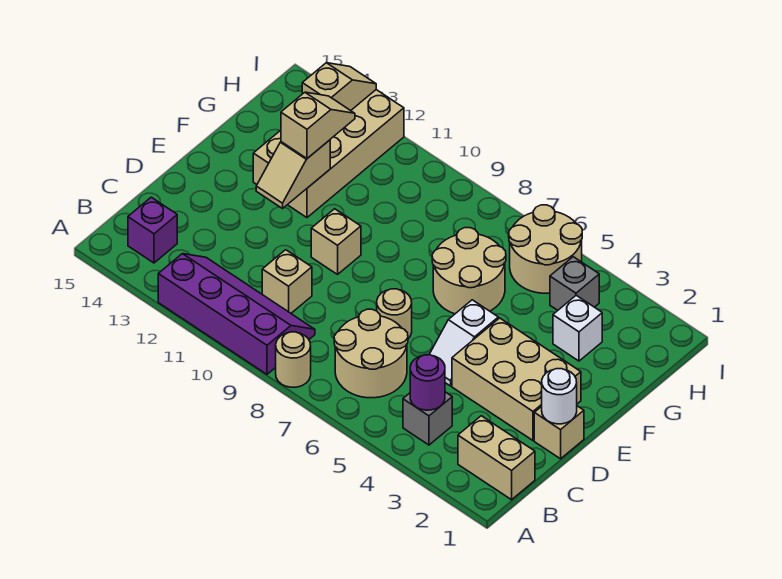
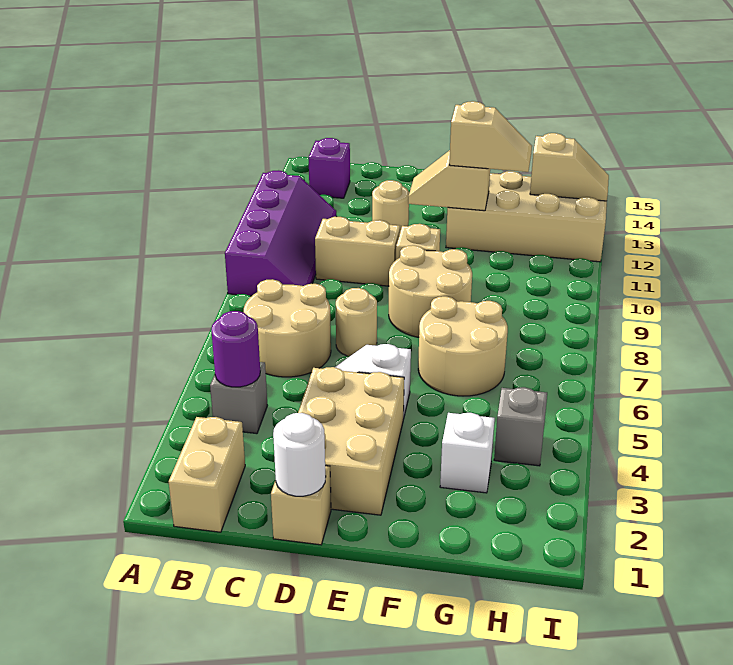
tan round brick A8 level 1 -> tan round brick D12 level 1
tan brick C10 level 1 -> tan brick C10:D10 level 1
tan round brick H5:I6 level 1 -> tan round brick E8:F9 level 1

